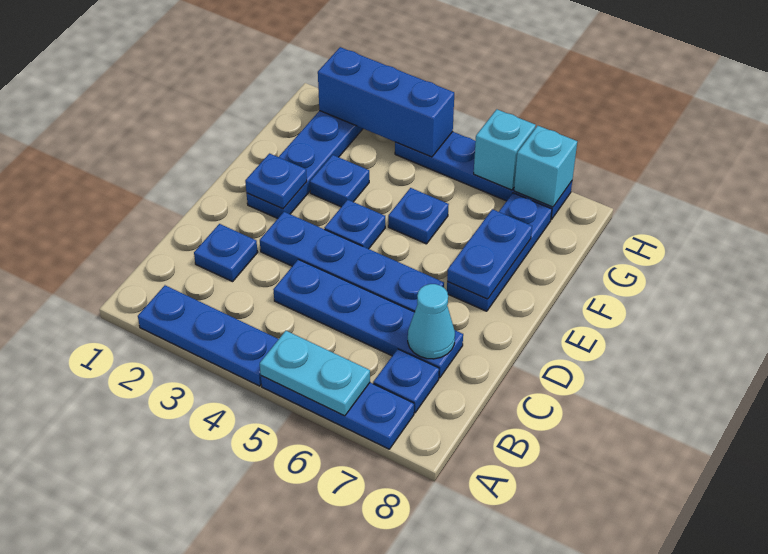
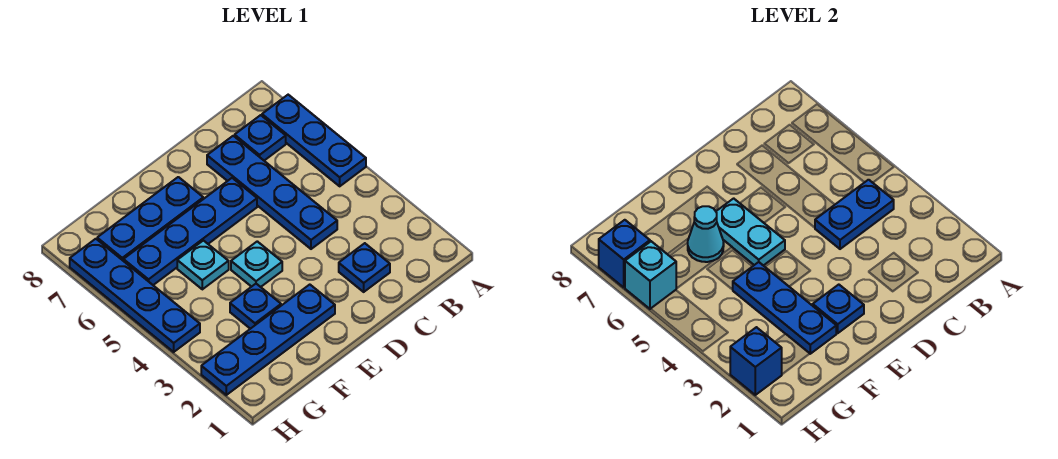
blue plate A2:A4 level 1 -> blue plate F2:F4 level 2
cyan plate A5:A6 level 2 -> cyan plate E5:E6 level 2
cyan cone C7 level 2 -> cyan cone F6 level 2
blue plate D3:D6 level 1 -> blue plate D6:G6 level 1
blue plate E4 level 1 -> cyan plate E4 level 1
blue plate E7:F7 level 2 -> blue plate B4:C4 level 2
blue plate F5 level 1 -> cyan plate F5 level 1
blue brick H2:H4 level 2 -> blue brick H2 level 2
cyan brick H7 level 2 -> blue brick H7 level 2

